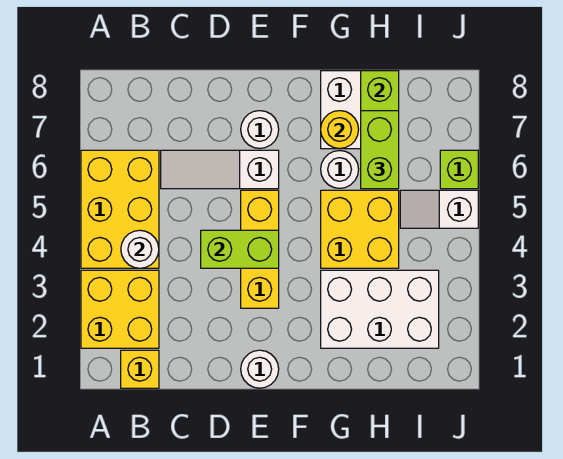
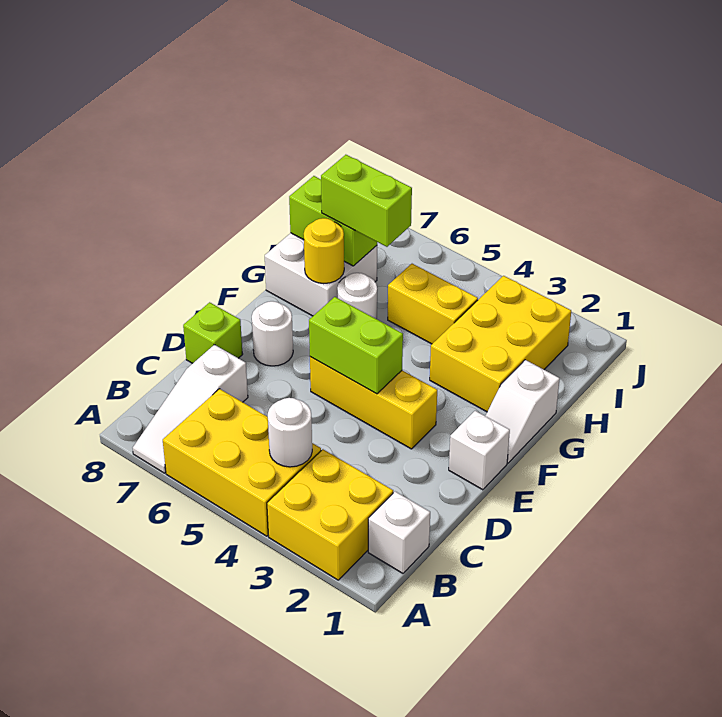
yellow brick B1 level 1 -> white brick B1 level 1
white slope C6:E6 level 1 top E -> white slope A7:C7 level 1 top C
lime brick D4:E4 level 2 -> lime brick E4:E5 level 2
white round brick E1 level 1 -> white brick E1 level 1
white brick G2:I3 level 1 -> yellow brick G2:I3 level 1
yellow brick G4:H5 level 1 -> yellow brick H4:H5 level 1
white slope I5:J5 level 1 top J -> white slope F1:G1 level 1 top G
lime brick J6 level 1 -> lime brick D8 level 1

